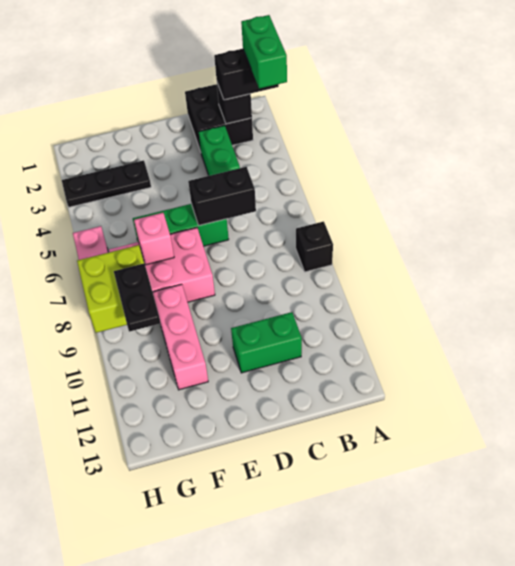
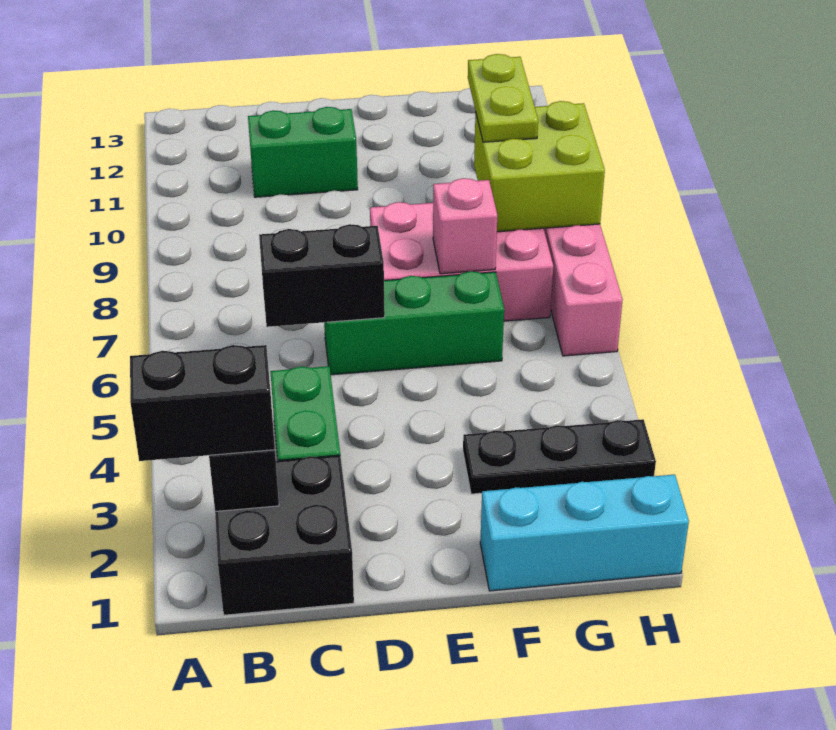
green brick A2:A3 level 4 -> none
black brick A8 level 1 -> none
none -> cyan brick F1:H1 level 1
pink brick F9:F11 level 1 -> none
black plate G9:G10 level 3 -> lime plate G9:G10 level 3

